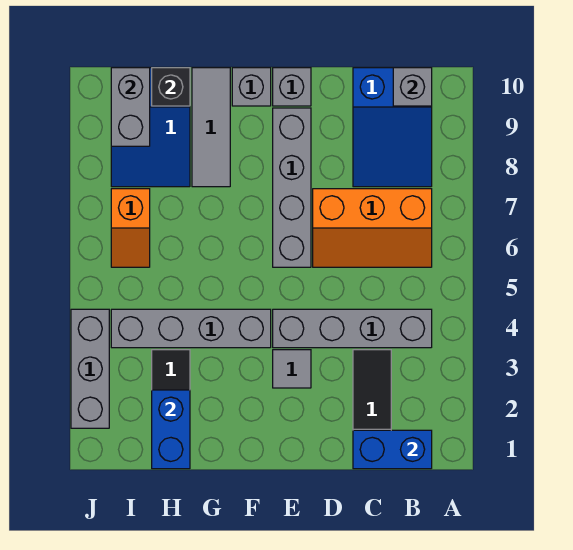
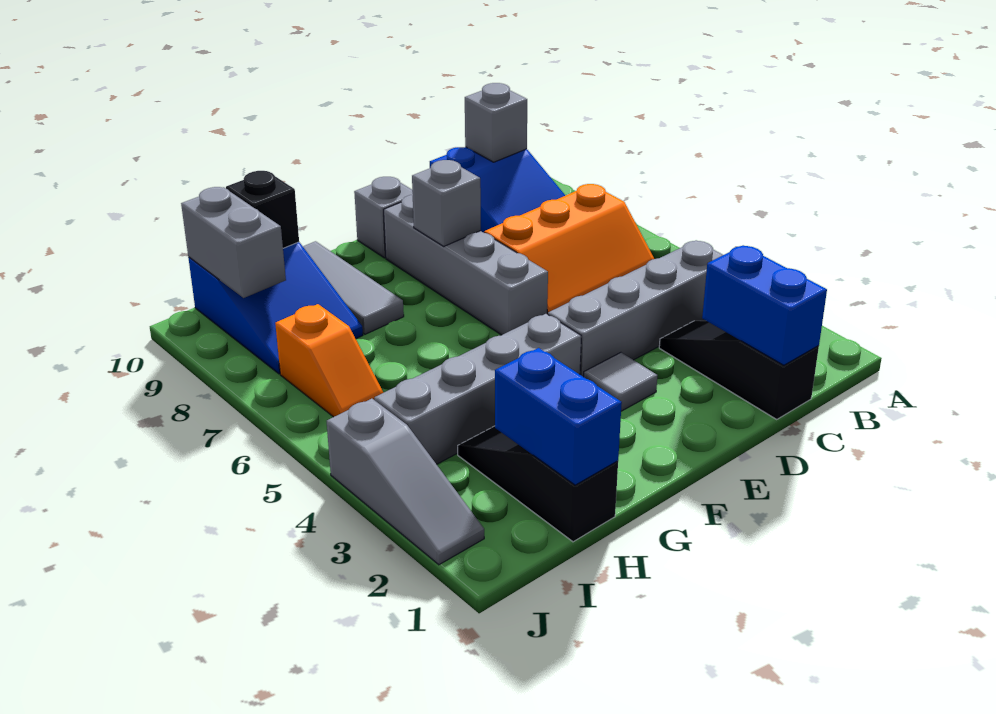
blue brick B1:C1 level 2 -> blue brick C1:C2 level 2
grey brick F10 level 1 -> grey brick E8 level 2
grey brick J2:J4 level 1 -> grey slope J2:J4 level 1 top 4

